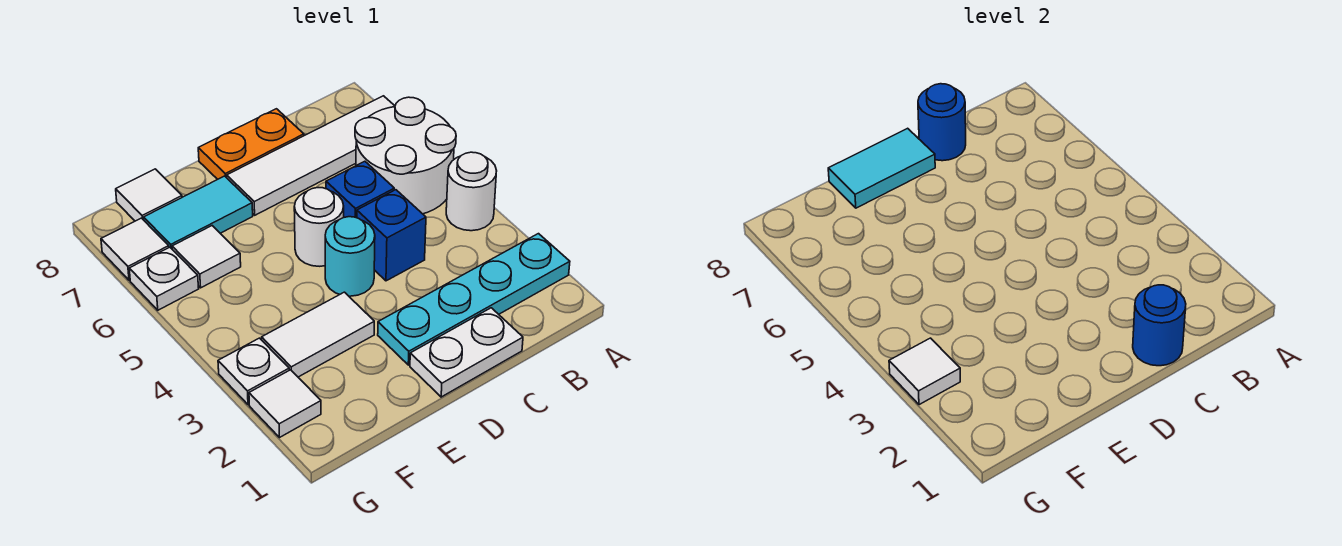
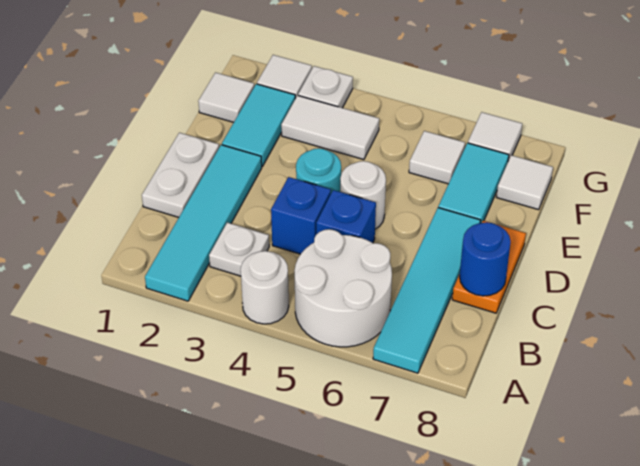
cyan plate A2:D2 level 1 -> cyan tile A2:D2 level 1
white tile A7:D7 level 1 -> cyan tile A7:D7 level 1
blue round brick C1 level 2 -> none
cyan tile D8:E8 level 2 -> cyan tile E2:F2 level 1
white tile E3:F3 level 1 -> white tile F3:F4 level 1
white tile G3 level 2 -> white tile F1 level 1
white plate G6 level 1 -> white plate B3 level 1

